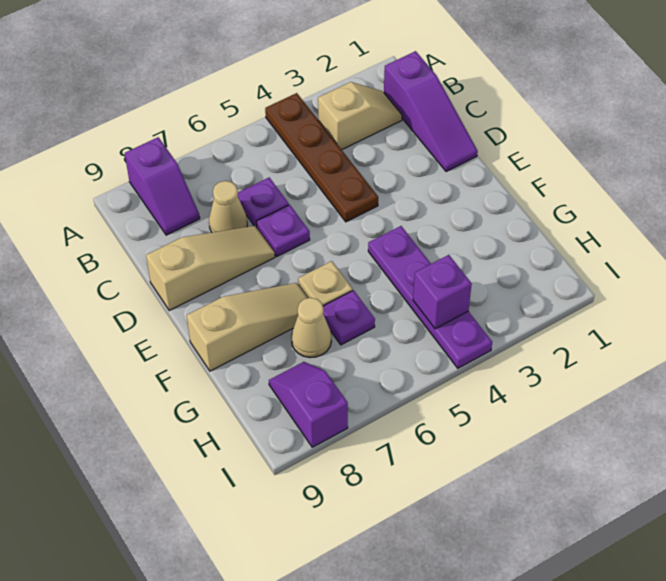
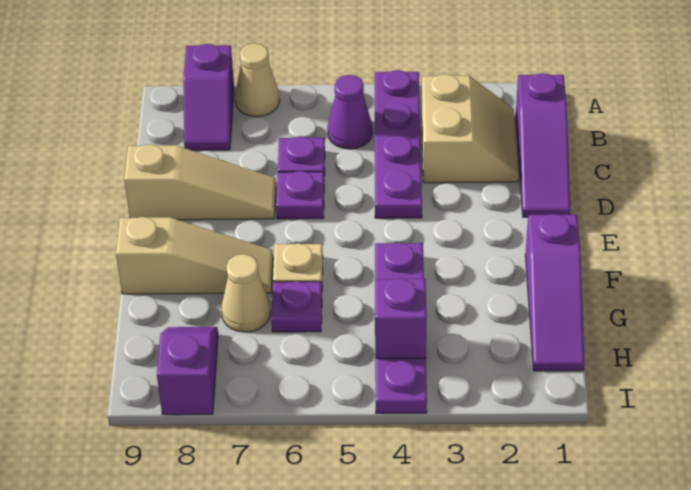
brown plate A4:D4 level 1 -> purple plate A4:D4 level 1
tan slope B2:B3 level 1 top 3 -> tan slope B2:C3 level 1 top 3
none -> purple cone B5 level 1
tan cone C7 level 1 -> tan cone A7 level 1
none -> purple slope F1:H1 level 1 top F

